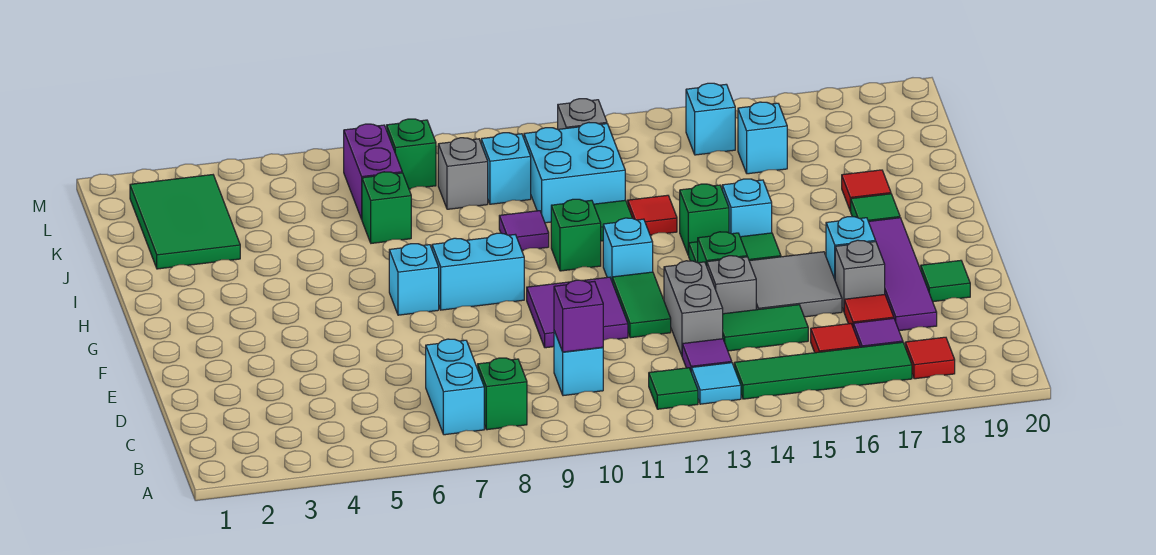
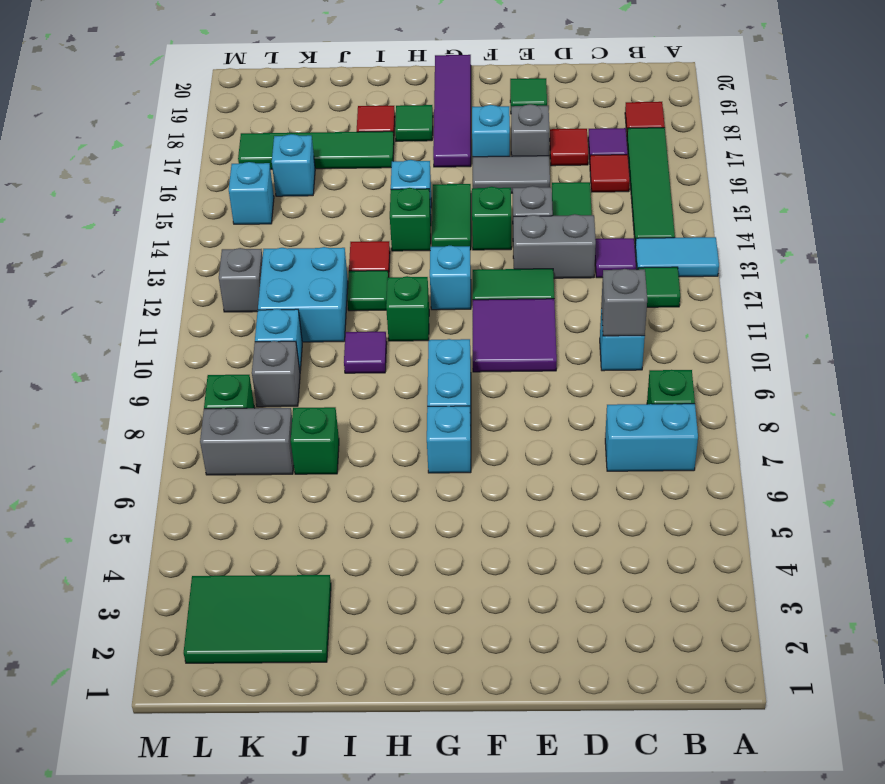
cyan tile B13 level 1 -> cyan tile A13:B13 level 1
purple brick C10 level 2 -> grey brick C10 level 2
purple tile D18:G18 level 1 -> purple tile G17:G20 level 1
grey tile E15:F16 level 1 -> grey tile E16:F16 level 1
none -> green tile I17:L17 level 1
purple brick K7:L7 level 1 -> grey brick K7:L7 level 1

